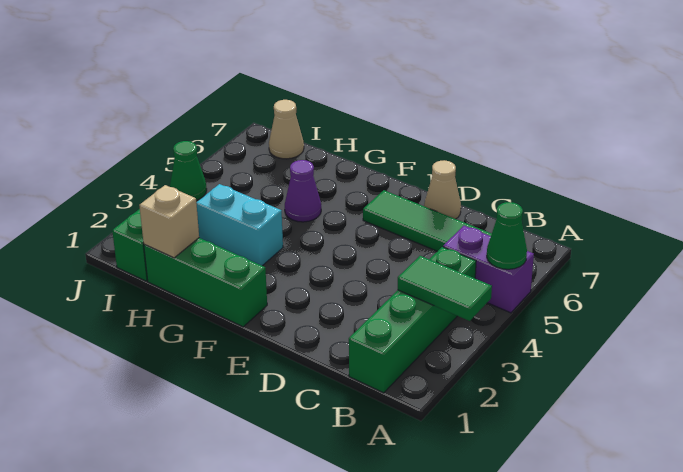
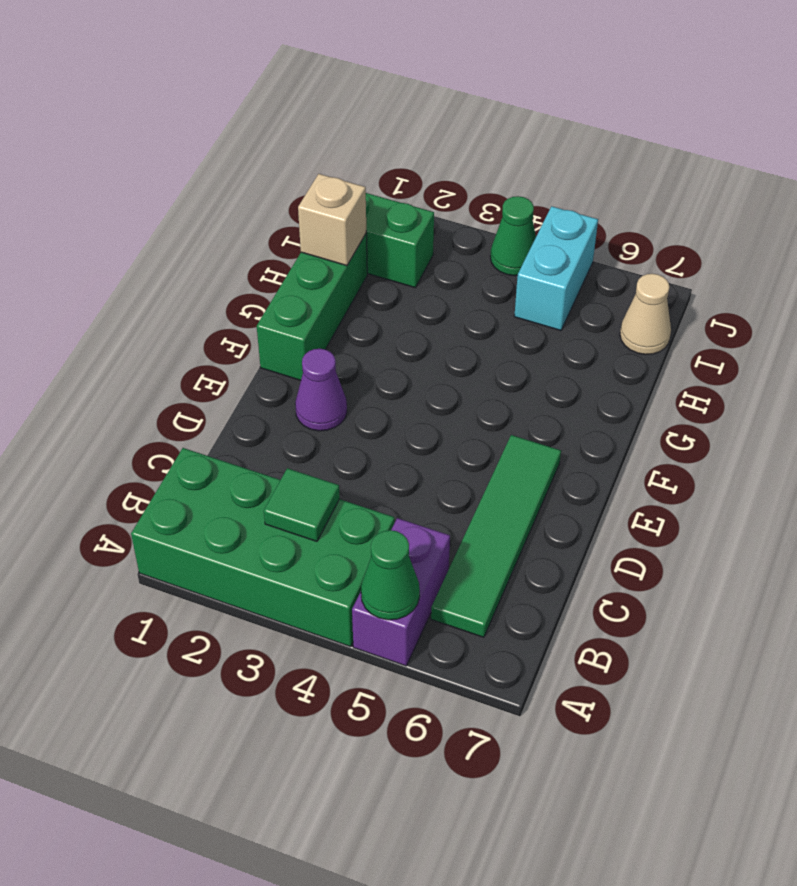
green tile A3:B3 level 2 -> green tile B3 level 2
green brick B1:B4 level 1 -> green brick A1:B4 level 1
tan cone D7 level 1 -> none
cyan brick G3:H3 level 1 -> cyan brick I5:J5 level 1
purple cone G5 level 1 -> purple cone E2 level 1

